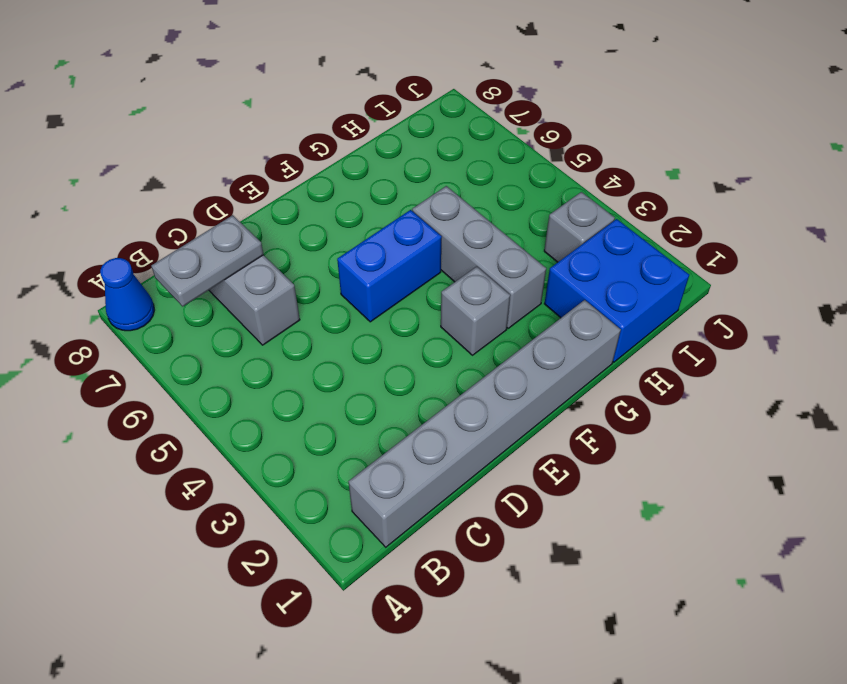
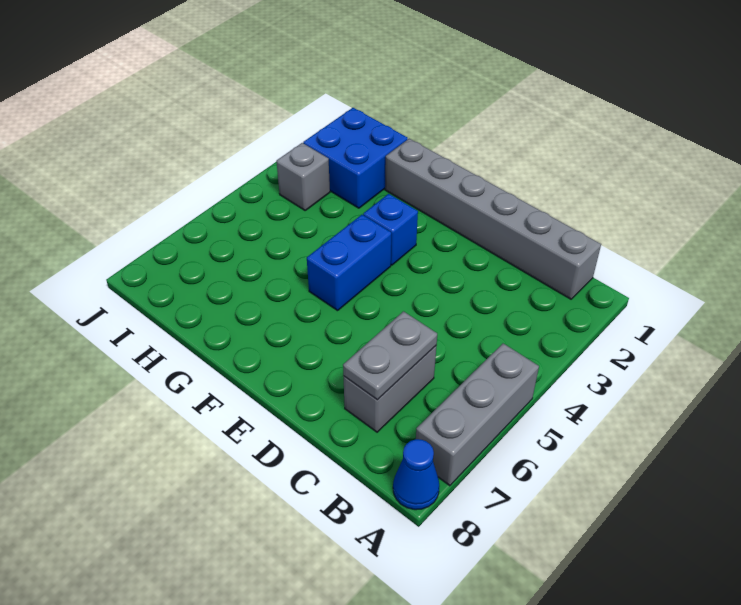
grey plate B7:C7 level 2 -> grey plate C6:C7 level 2
blue brick E5:F5 level 1 -> blue brick F4:F5 level 1
grey brick F3 level 1 -> blue brick F3 level 1
grey brick G3:G5 level 1 -> grey brick A5:A7 level 1

